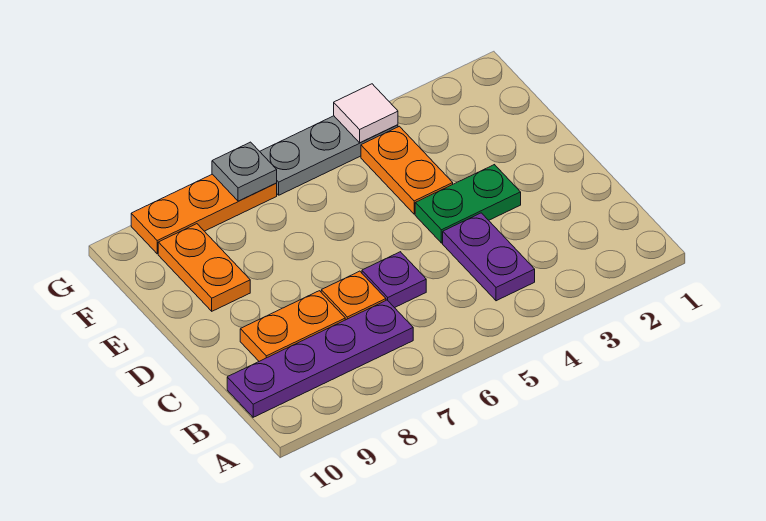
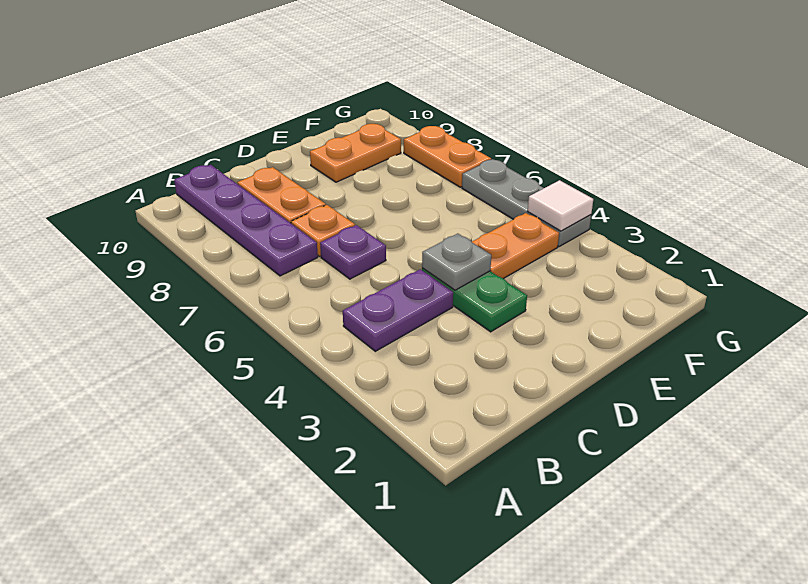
orange plate G7:G9 level 1 -> orange plate G7:G8 level 1
grey plate G7 level 2 -> grey plate D4 level 2

